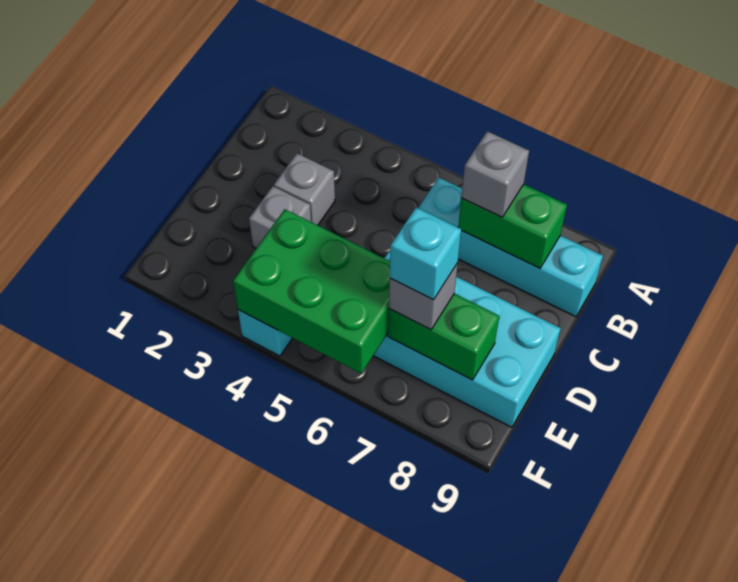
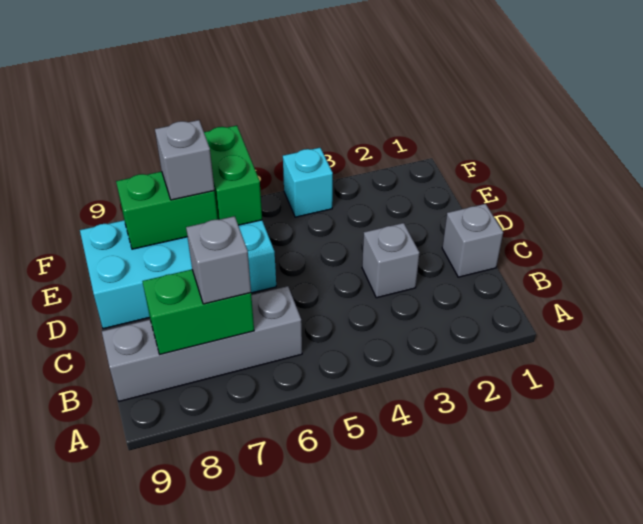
cyan brick B6:B9 level 1 -> grey brick B6:B9 level 1
grey brick D3 level 1 -> grey brick C1 level 1
green brick E4:F6 level 2 -> green brick E6:F6 level 2
cyan brick E7 level 4 -> none

